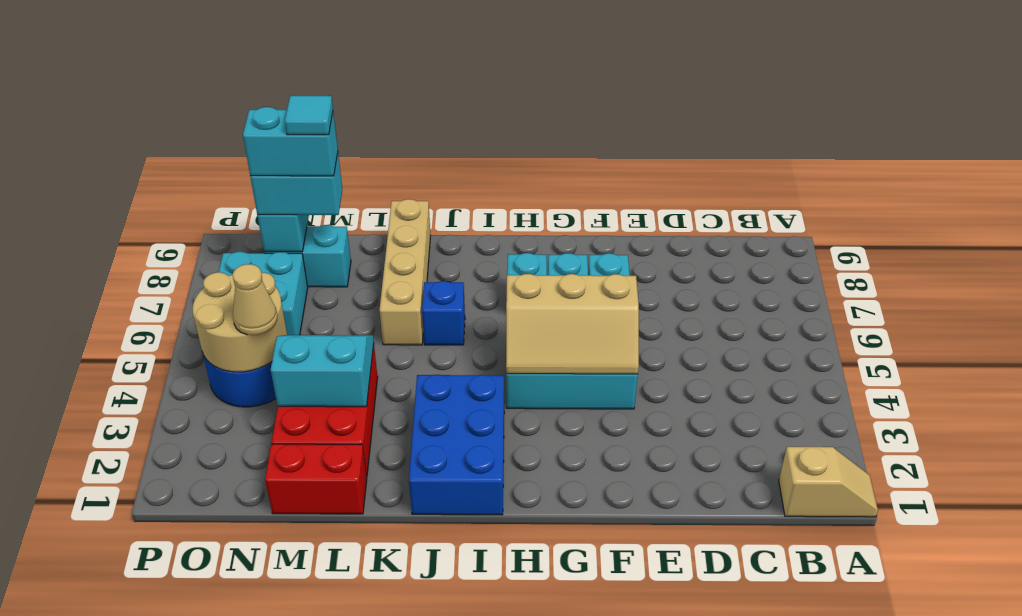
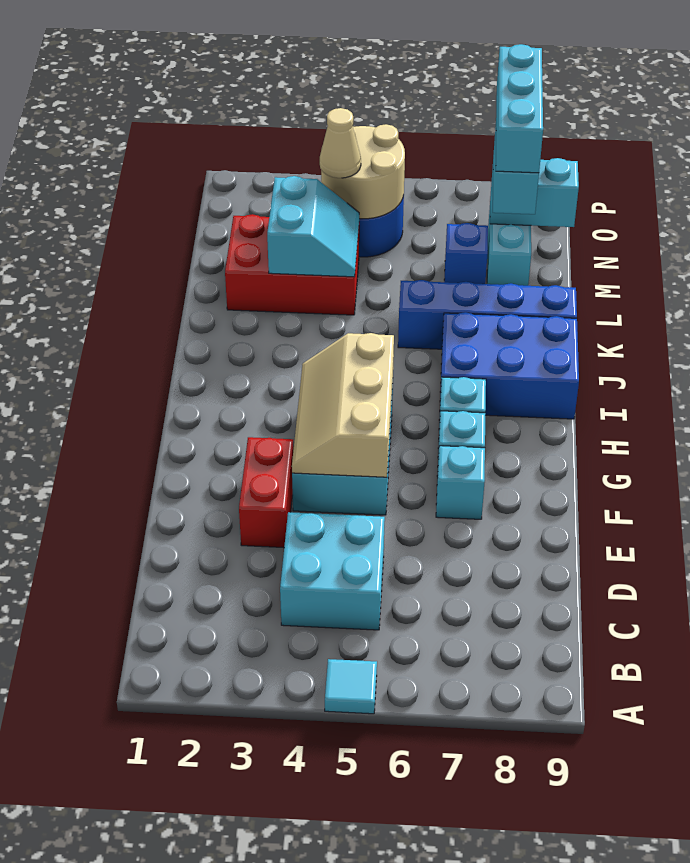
tan slope A1:B1 level 1 top B -> none
blue brick I1:J3 level 1 -> blue brick I7:J9 level 1
blue brick J6 level 1 -> blue brick M7 level 1
tan brick K6:K9 level 1 -> blue brick K6:K9 level 1
red brick L1:M1 level 1 -> red brick E3:F3 level 1
cyan brick M8:N8 level 4 -> cyan brick M8:O8 level 4
cyan tile M8 level 5 -> cyan tile A5 level 1
cyan brick N6:O7 level 1 -> cyan brick C4:D5 level 1

